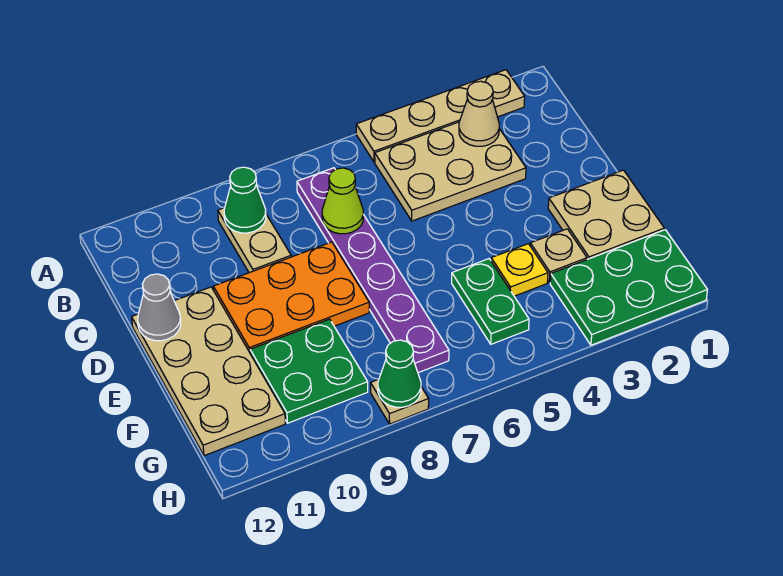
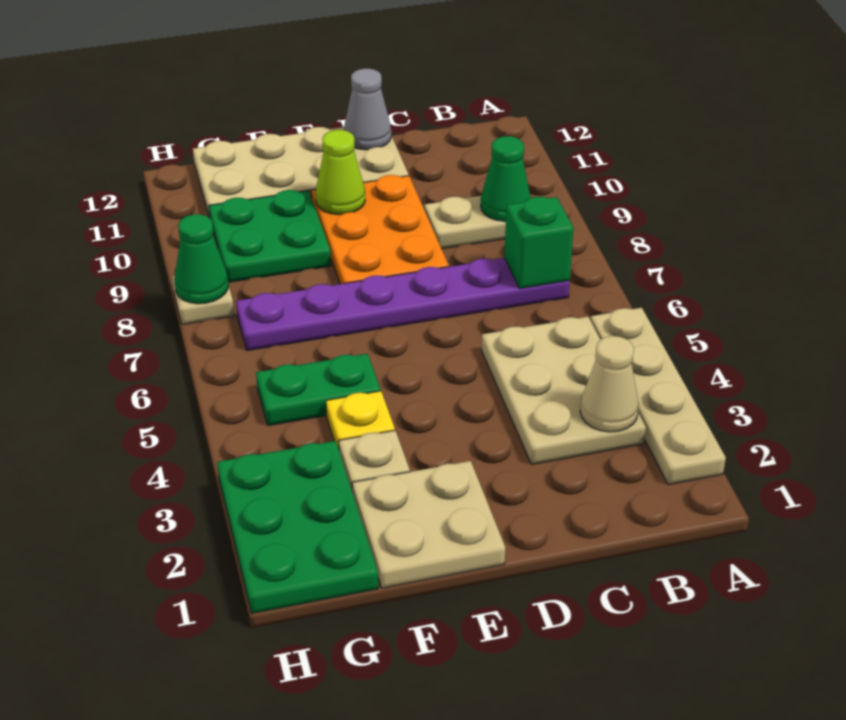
none -> green brick B7 level 2
lime cone C7 level 2 -> lime cone E10 level 2

